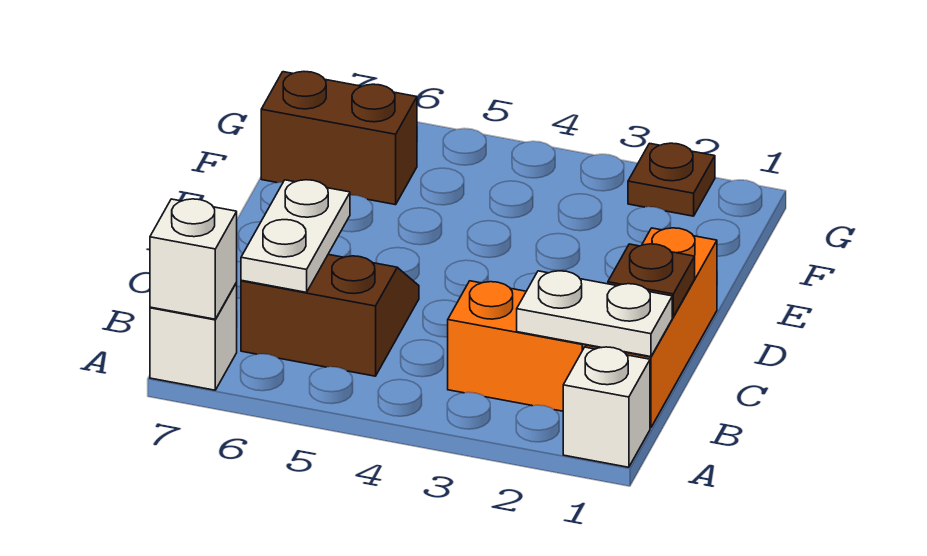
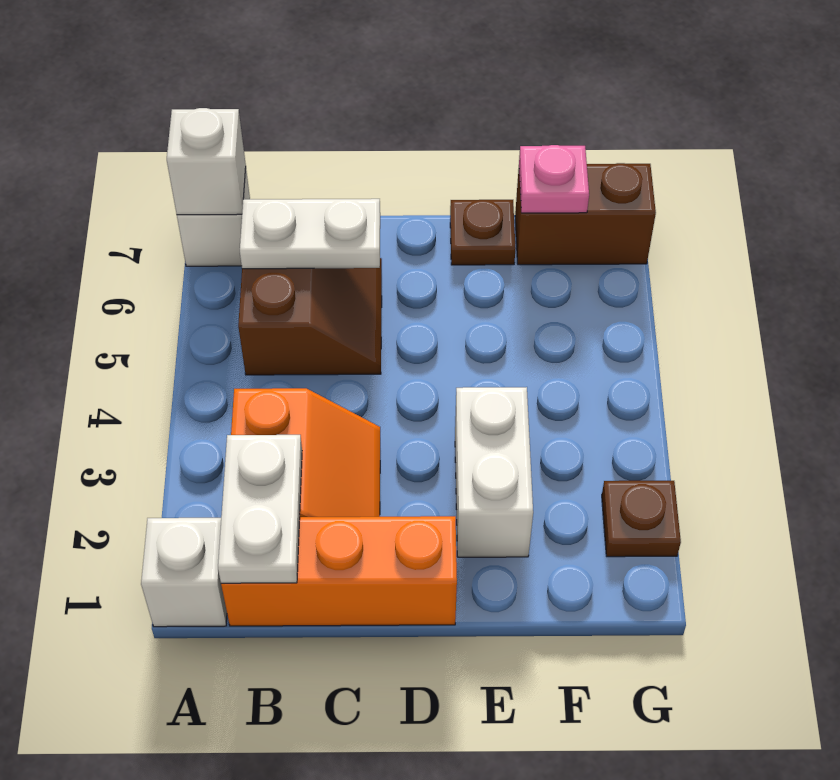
brown plate C1 level 2 -> brown plate E7 level 1
none -> white brick E2:E3 level 1
brown brick F6:F7 level 1 -> brown brick F7:G7 level 1
none -> pink plate F7 level 2

